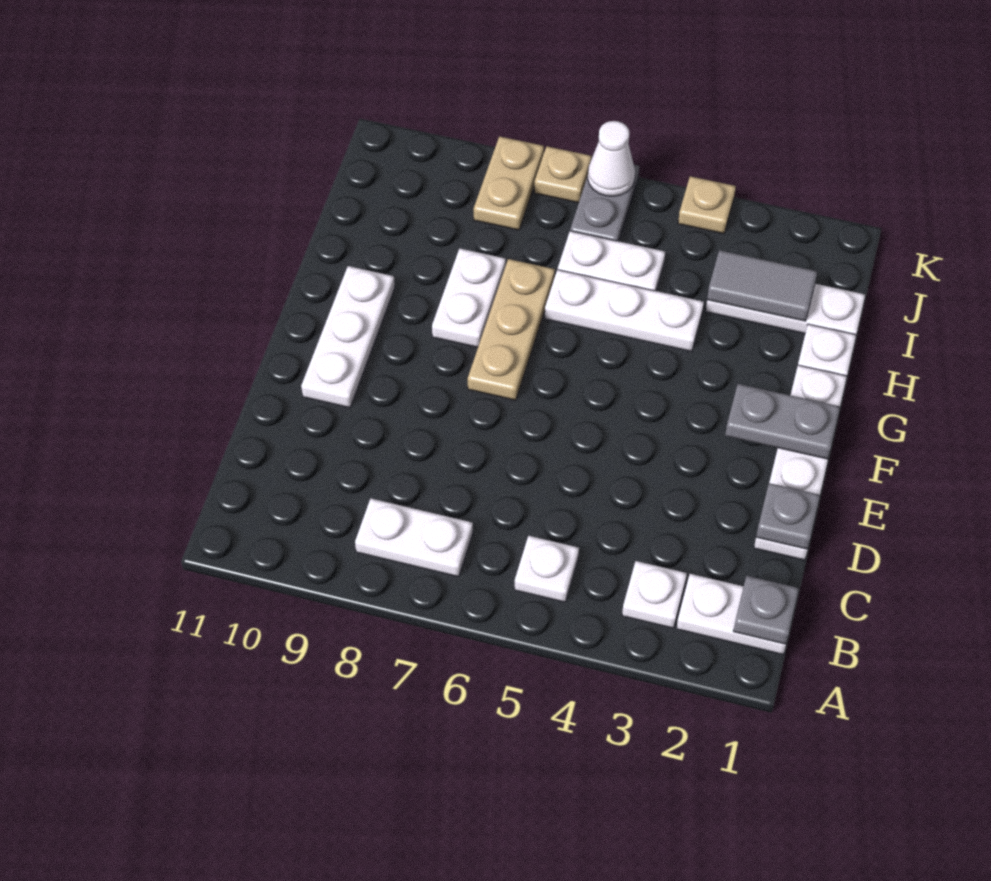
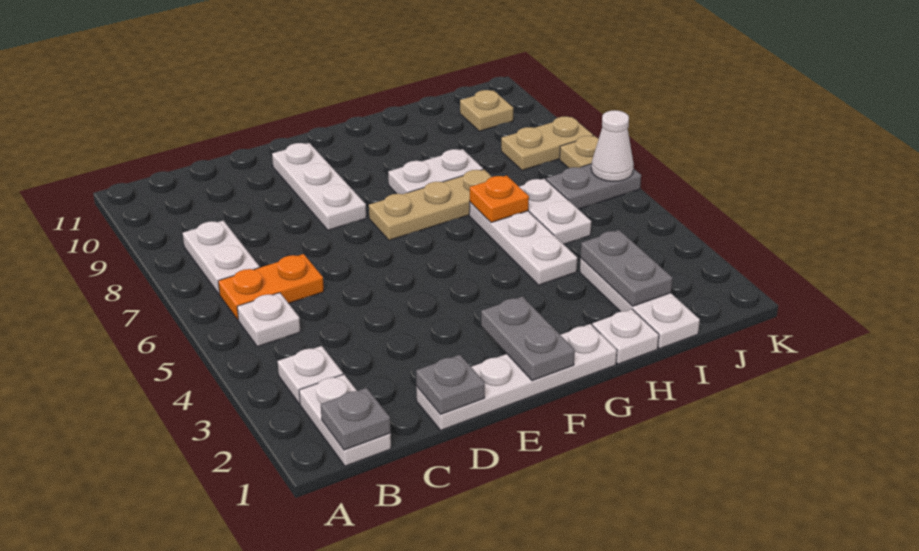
none -> orange plate B6:C6 level 1
white plate E10:G10 level 1 -> white plate E8:E10 level 1
none -> orange plate H6 level 2
grey tile I2:I3 level 2 -> grey plate I2:I3 level 2
tan plate K4 level 1 -> tan plate J10 level 1

